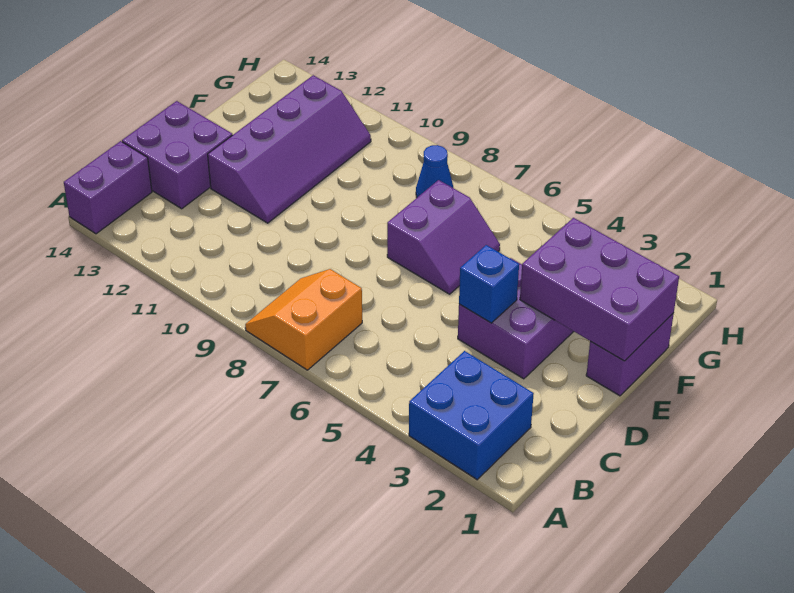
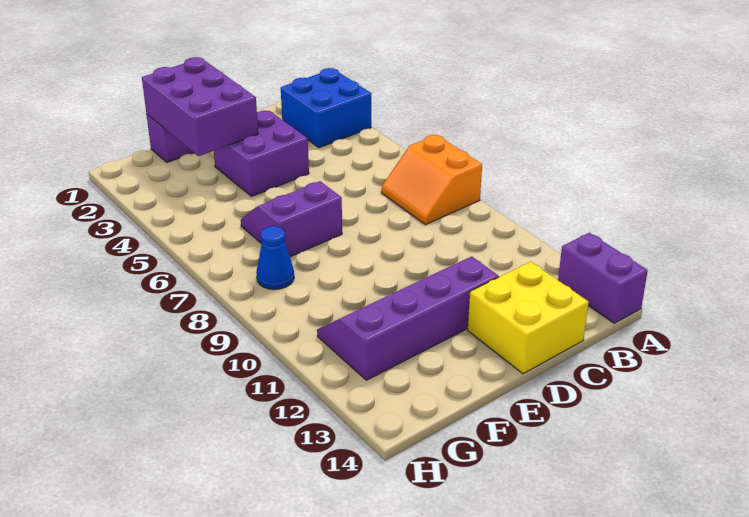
orange slope A7:B8 level 1 top 7 -> orange slope A7:B8 level 1 top A
purple brick A14:B14 level 1 -> purple brick A13:A14 level 1
purple brick C13:D14 level 1 -> yellow brick C13:D14 level 1
blue brick D4 level 2 -> none

